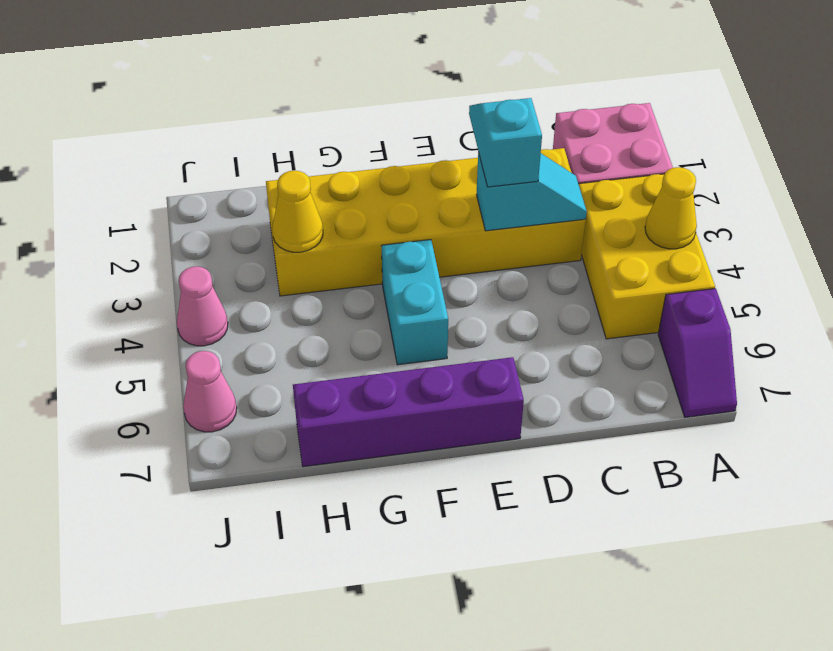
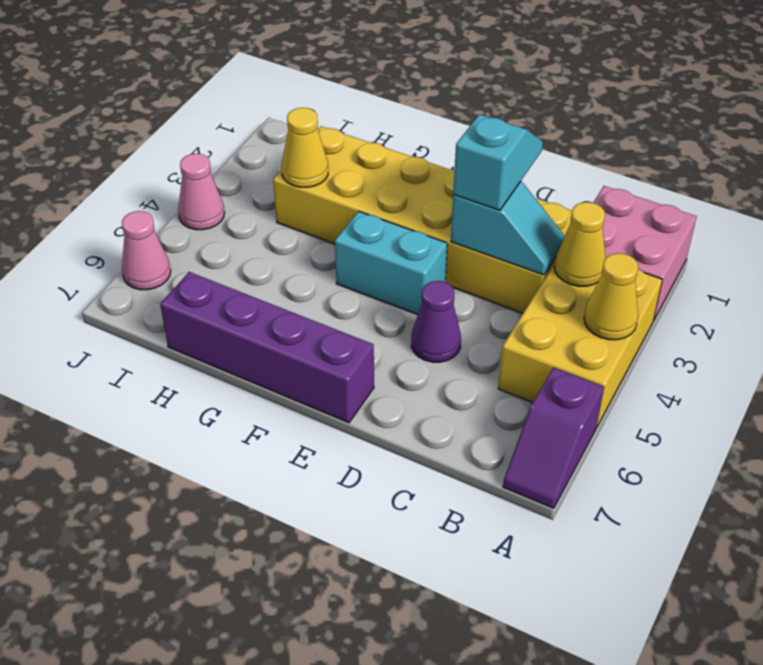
none -> yellow cone B3 level 2
none -> purple cone D5 level 1
cyan brick F4:F5 level 1 -> cyan brick E4:F4 level 1

